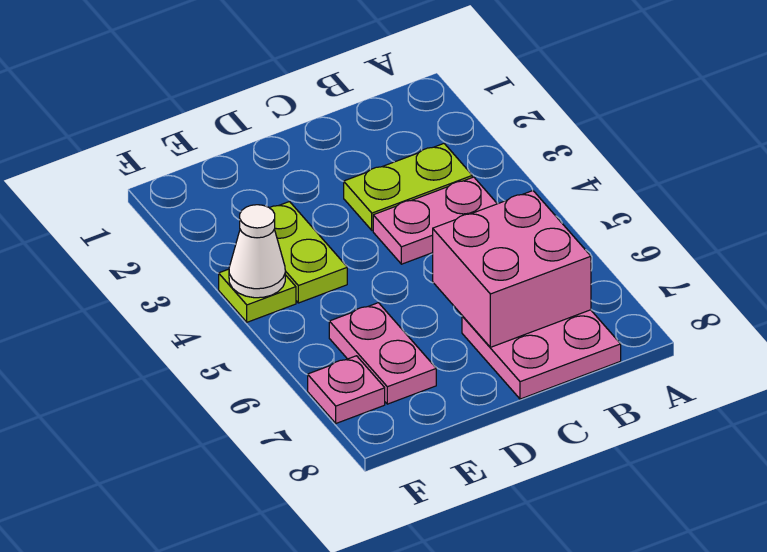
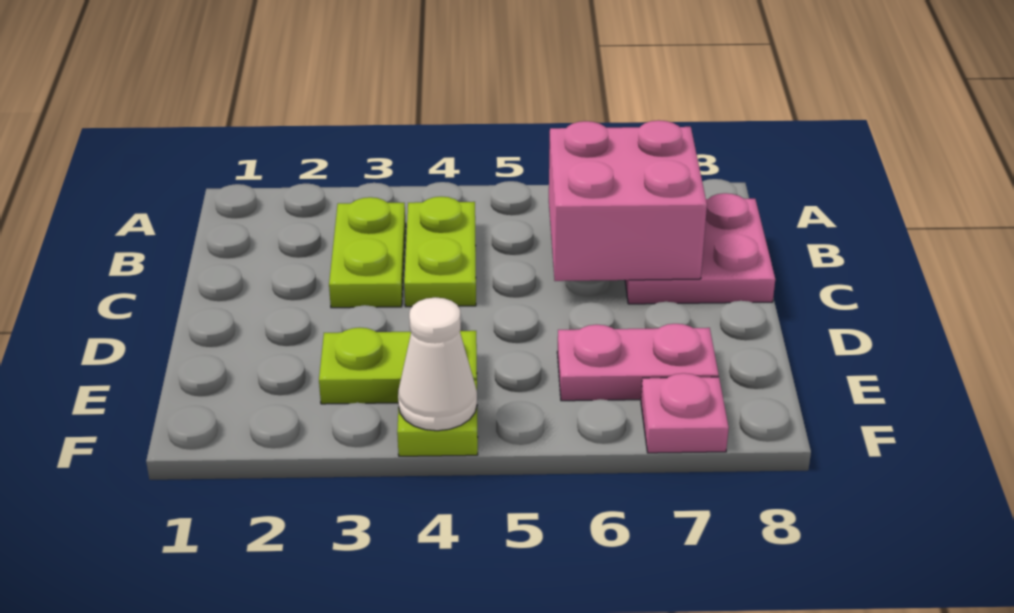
pink plate B4:C4 level 1 -> lime plate B4:C4 level 1

